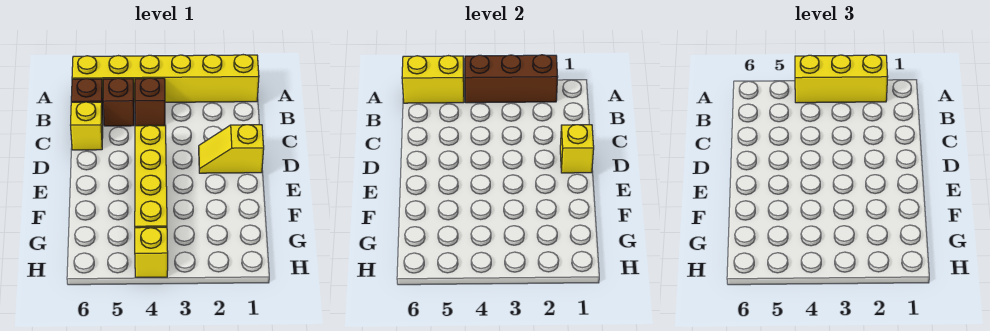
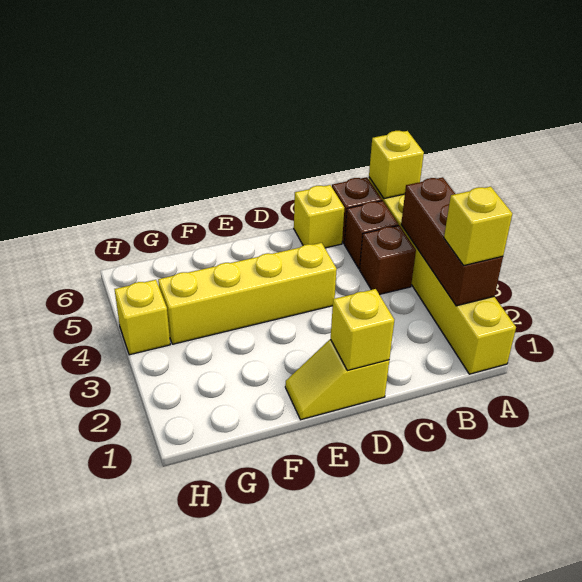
yellow brick A2:A4 level 3 -> yellow brick A2 level 3
yellow brick A5:A6 level 2 -> yellow brick A6 level 2
yellow slope D1:D2 level 1 top 1 -> yellow slope D1:E1 level 1 top D

